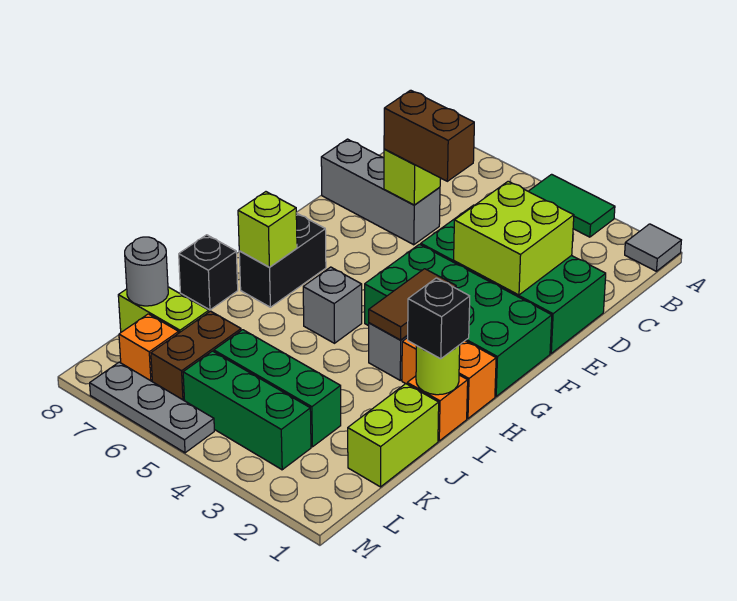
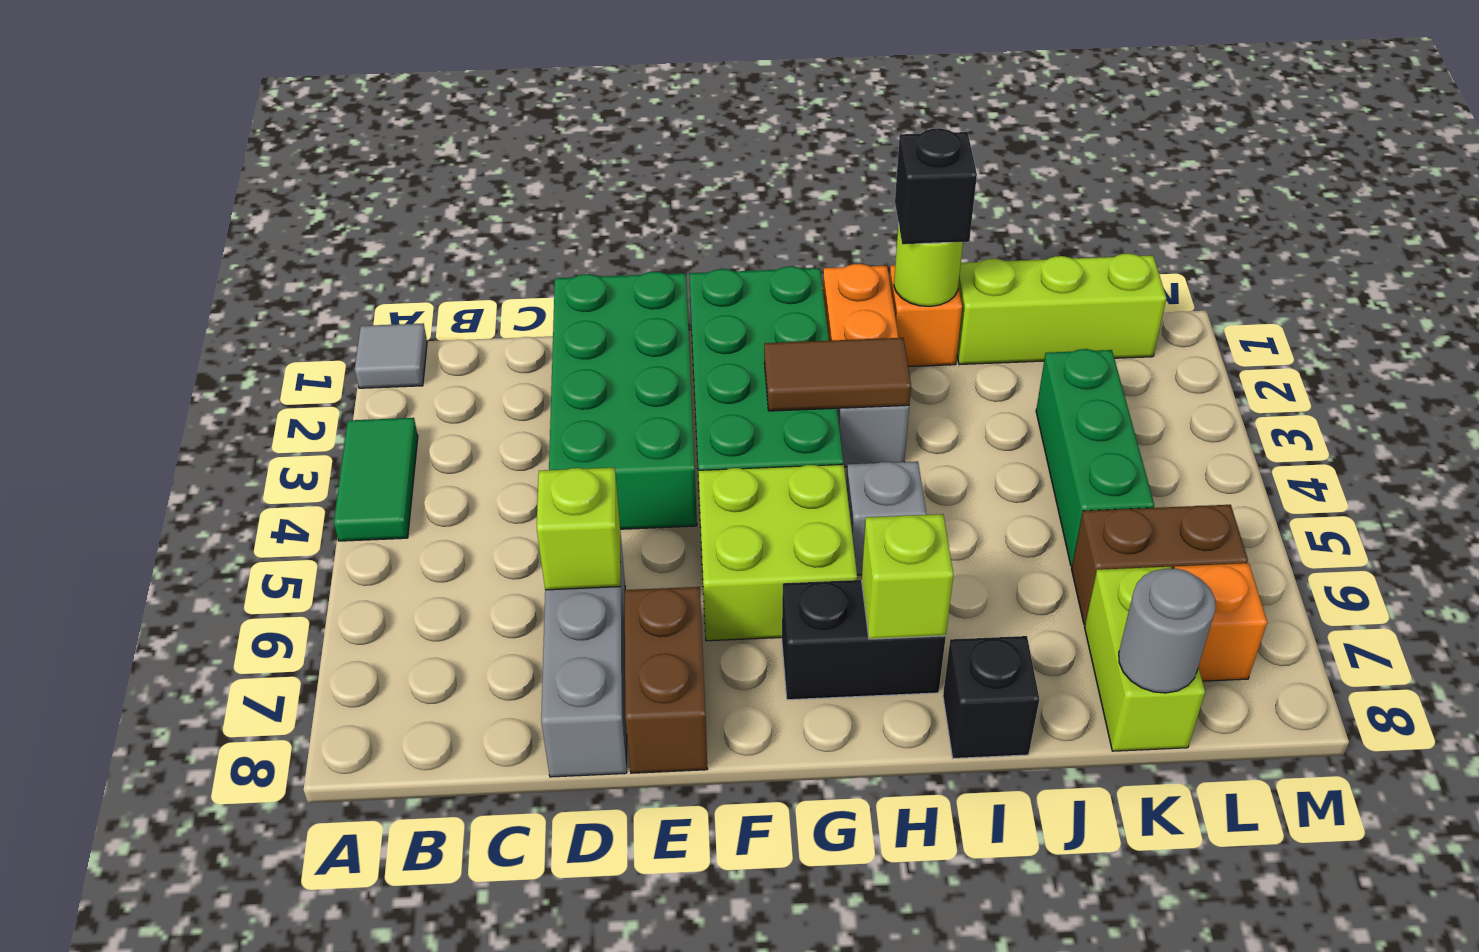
lime brick D2:E3 level 2 -> lime brick F5:G6 level 1
brown brick D5:D6 level 3 -> brown brick E7:E8 level 1
lime brick J1:K1 level 1 -> lime brick J1:L1 level 1
green brick L3:L5 level 1 -> none
grey plate M5:M7 level 1 -> none

